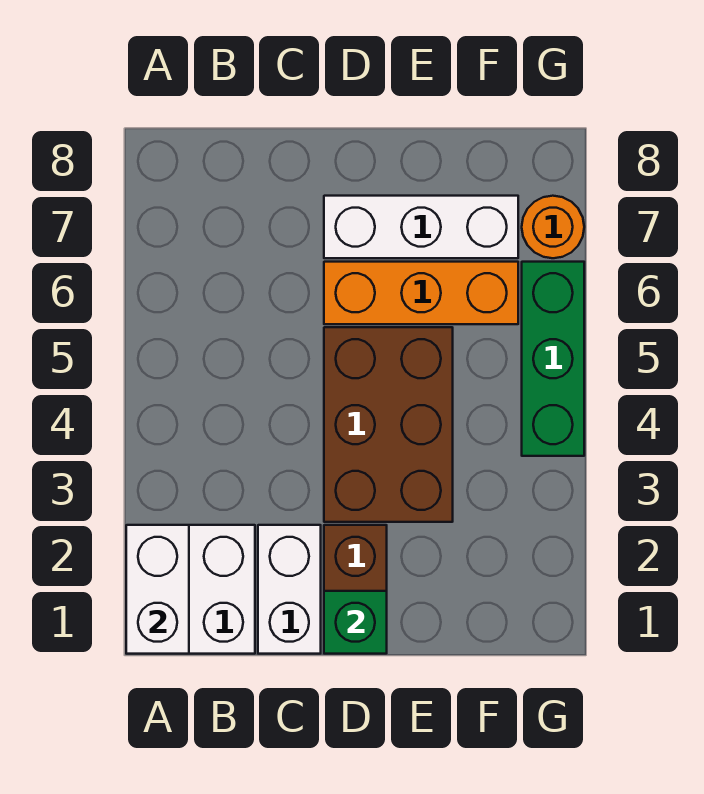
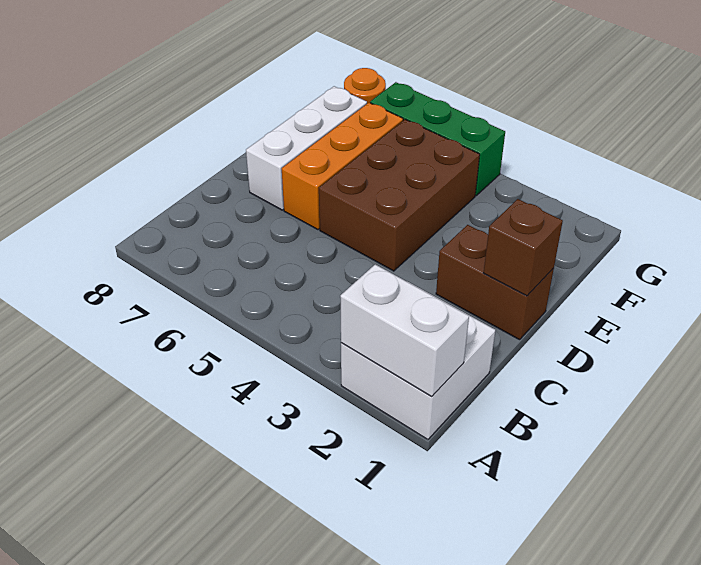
white brick C1:C2 level 1 -> none
green brick D1 level 2 -> brown brick D1 level 2
brown brick D3:E5 level 1 -> brown brick D4:F5 level 1

